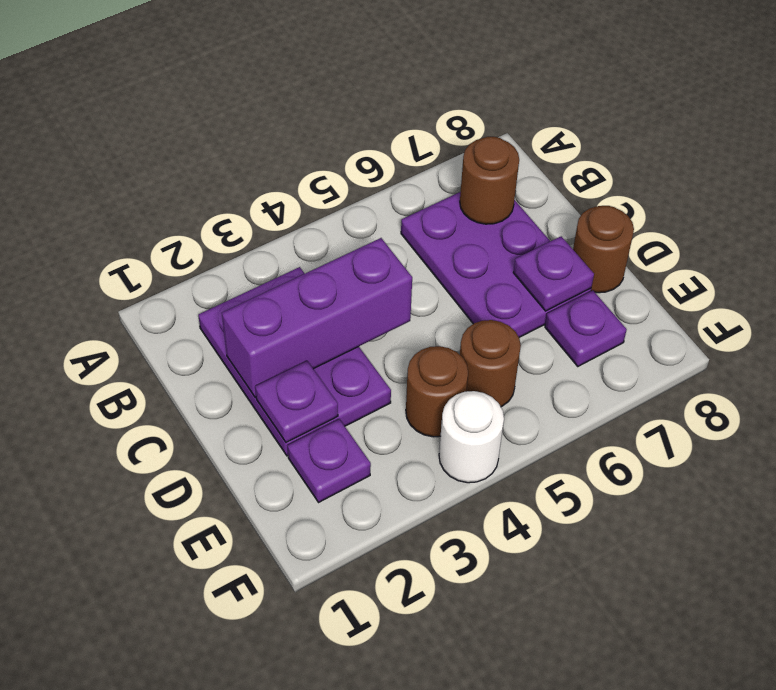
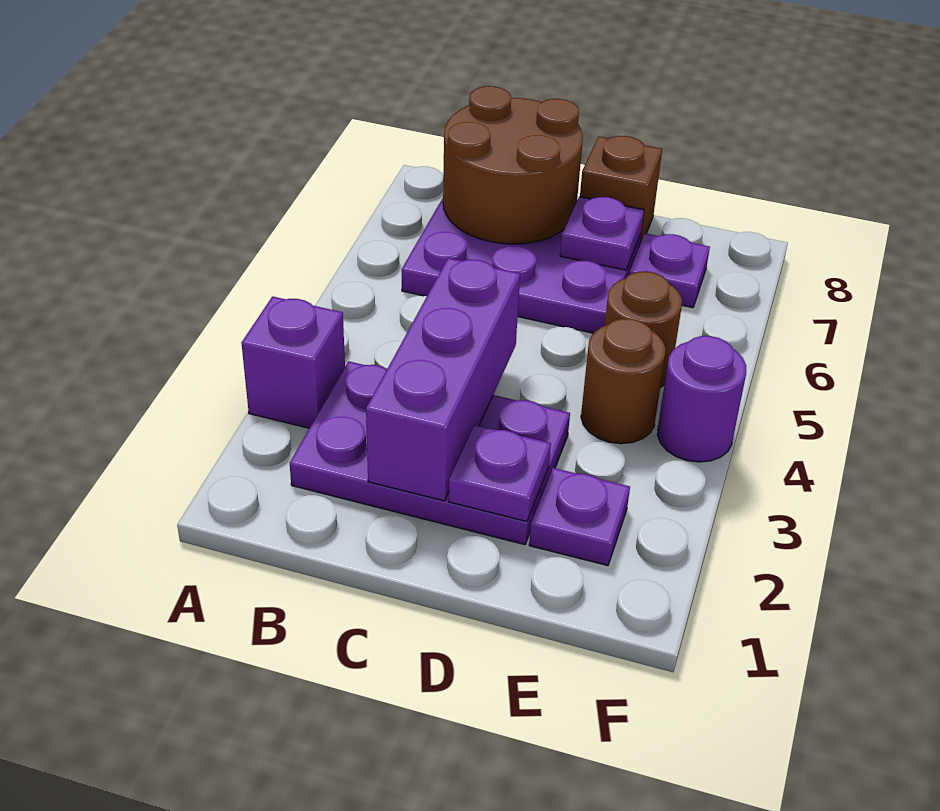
none -> purple brick A3 level 1
brown round brick B7 level 2 -> brown round brick B7:C8 level 2
brown round brick D8 level 1 -> brown brick D8 level 1
white round brick F4 level 1 -> purple round brick F4 level 1

